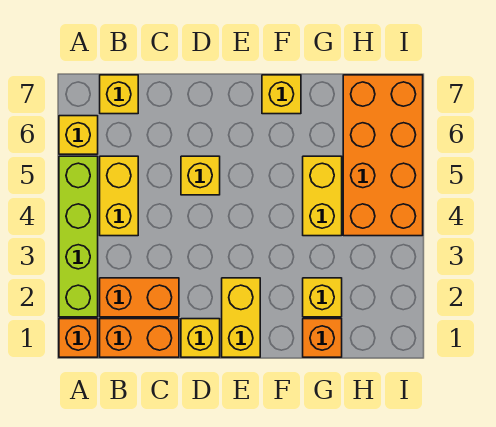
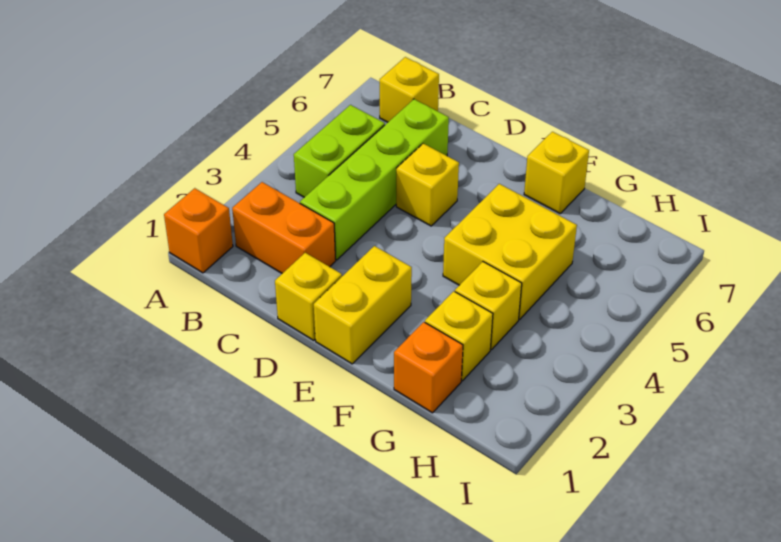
lime brick A2:A5 level 1 -> lime brick C3:C6 level 1
yellow brick A6 level 1 -> yellow brick G3 level 1
orange brick B1:C1 level 1 -> none
yellow brick B4:B5 level 1 -> lime brick B4:B5 level 1
yellow brick G4:G5 level 1 -> yellow brick F4:G5 level 1
orange brick H4:I7 level 1 -> none

